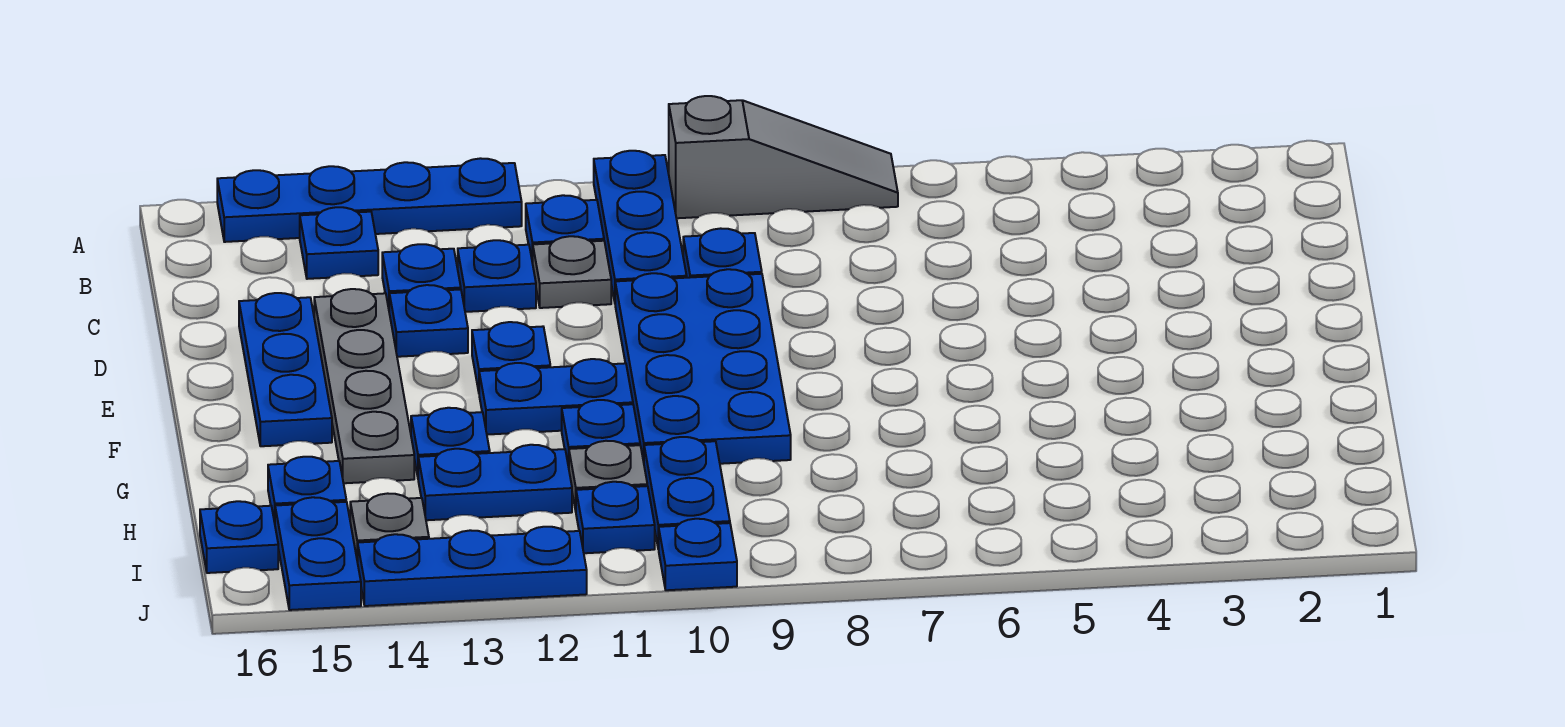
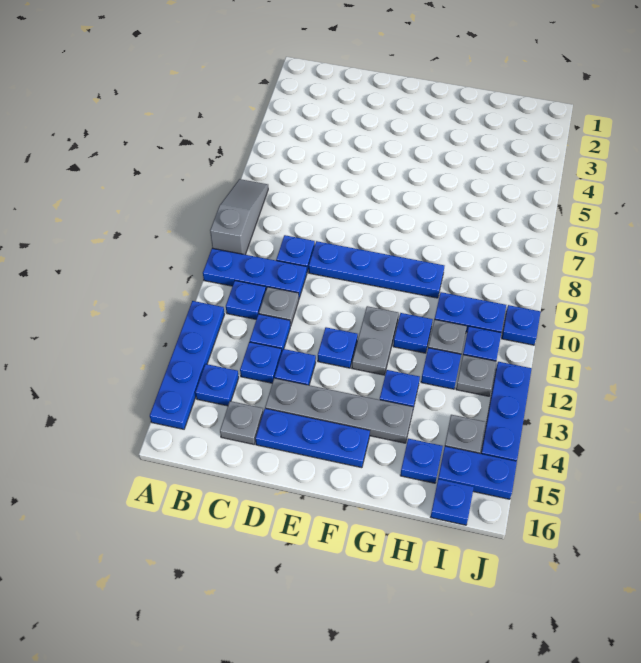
none -> grey plate C15 level 1
blue plate D9:G10 level 1 -> blue plate D9:G9 level 1
blue plate F11:F12 level 1 -> grey plate F11:F12 level 1
blue plate H12:H13 level 1 -> blue plate H12 level 1
none -> grey plate I12 level 1

